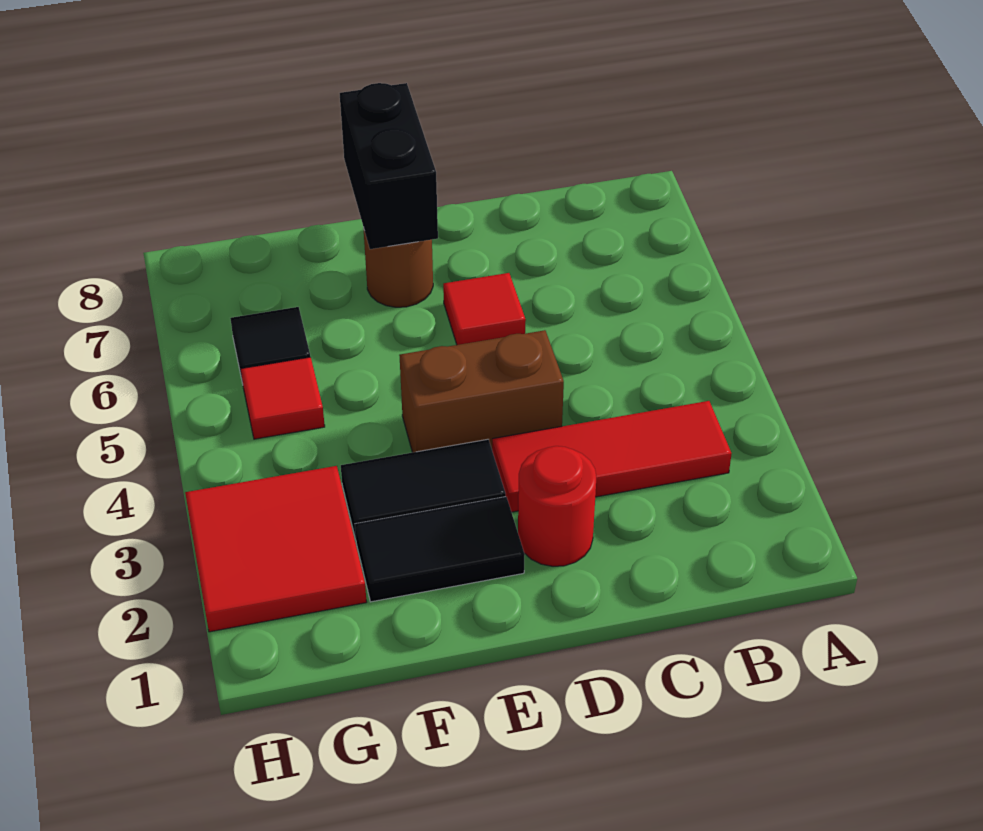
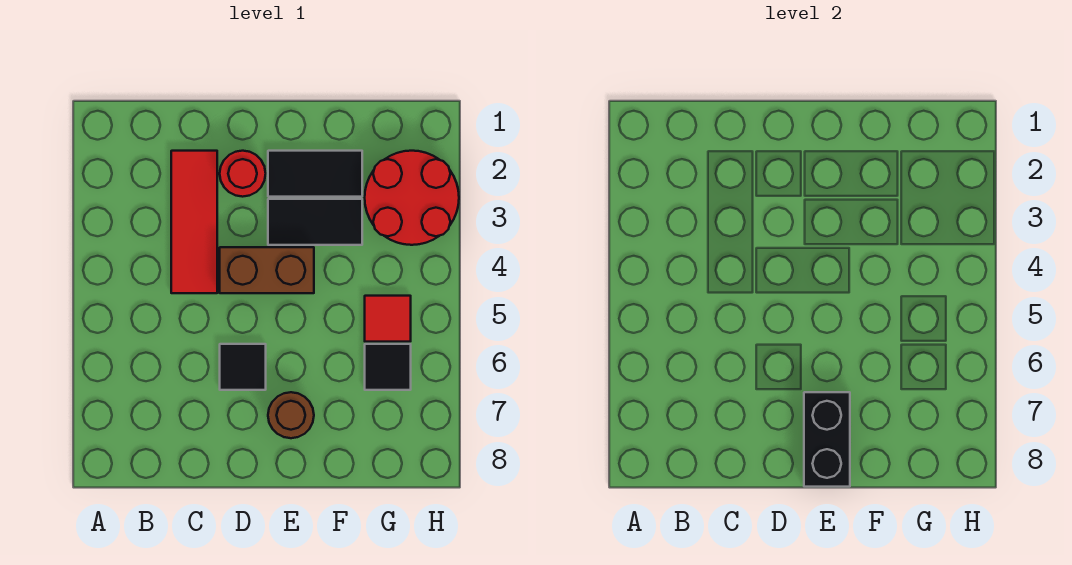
red tile B3:D3 level 1 -> red tile C2:C4 level 1
red tile D6 level 1 -> black tile D6 level 1
red tile G2:H3 level 1 -> red round brick G2:H3 level 1

